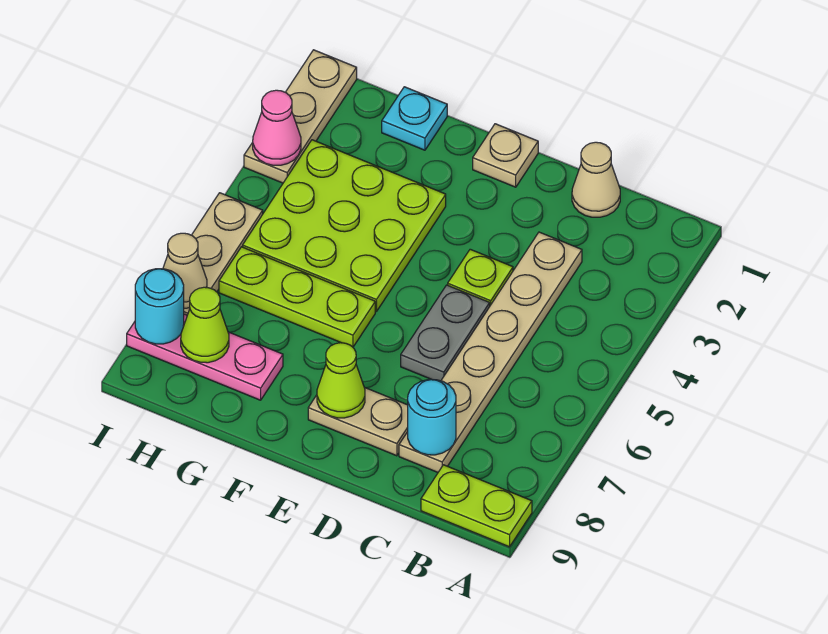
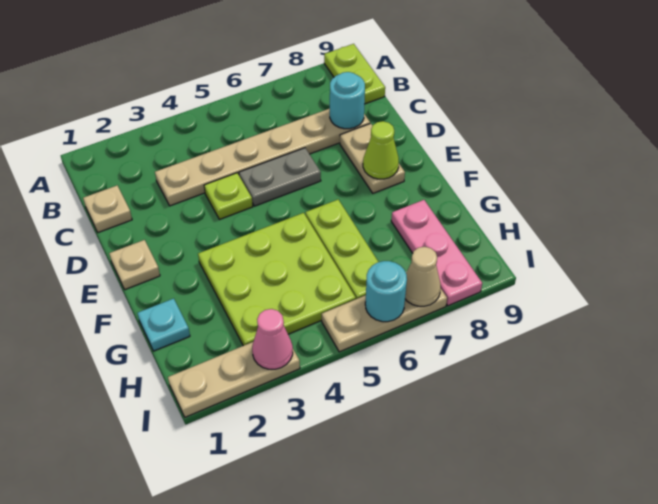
tan cone C1 level 1 -> tan plate C1 level 1
lime cone H8 level 2 -> none
cyan round brick I8 level 2 -> cyan round brick I6 level 2

